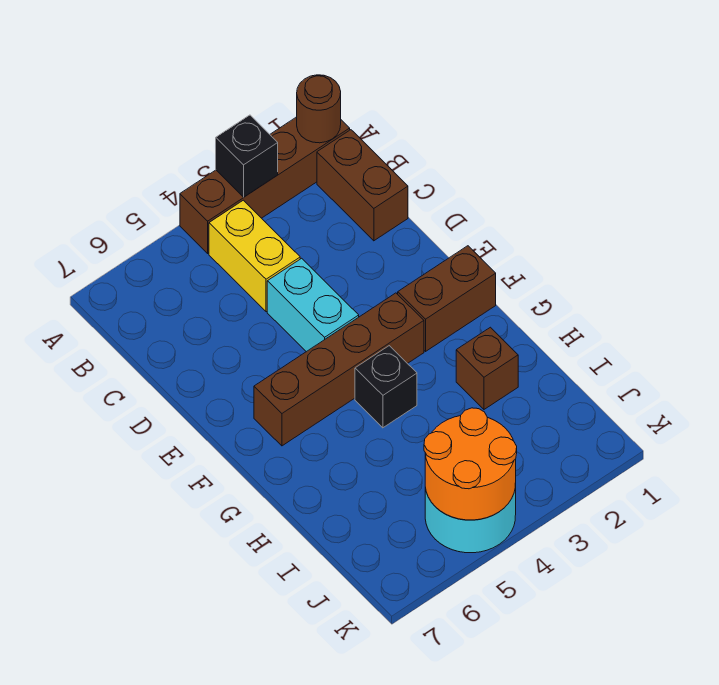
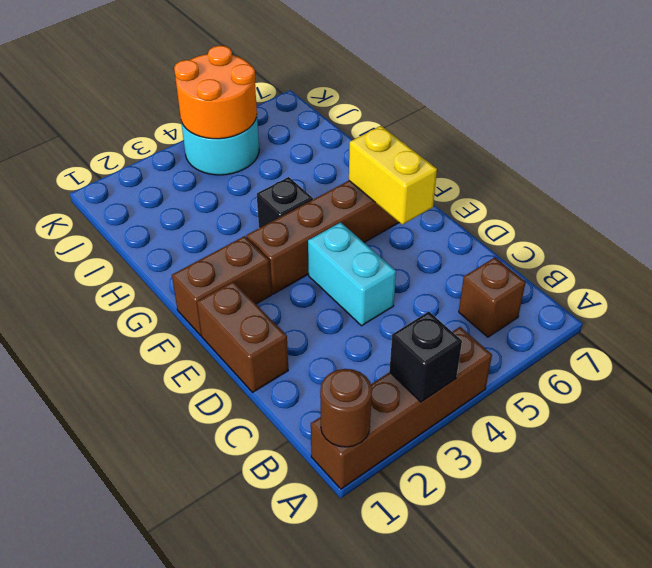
brown brick B1:C1 level 1 -> brown brick D1:E1 level 1
yellow brick B4:C4 level 1 -> yellow brick E6:F6 level 2
brown brick H2 level 1 -> brown brick B6 level 1

